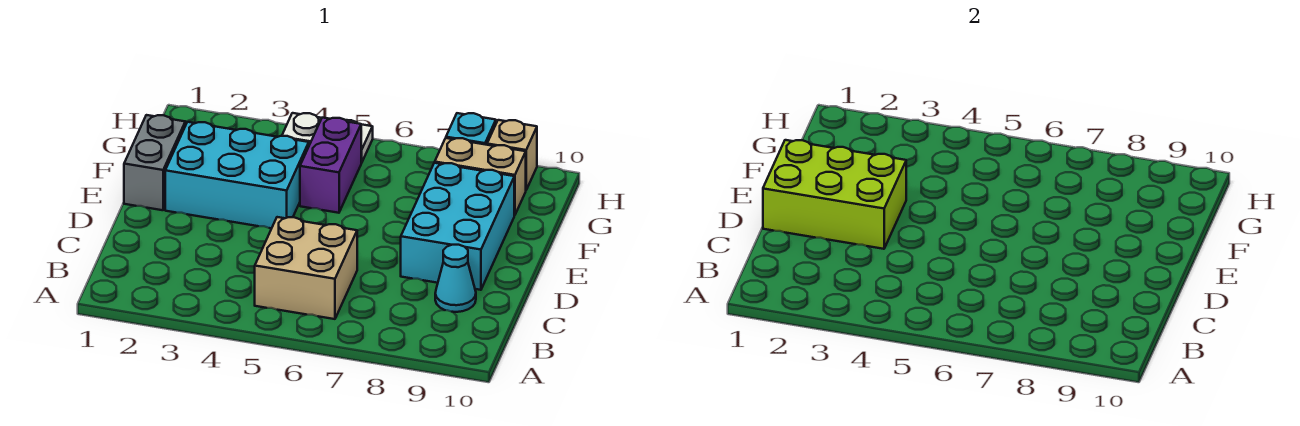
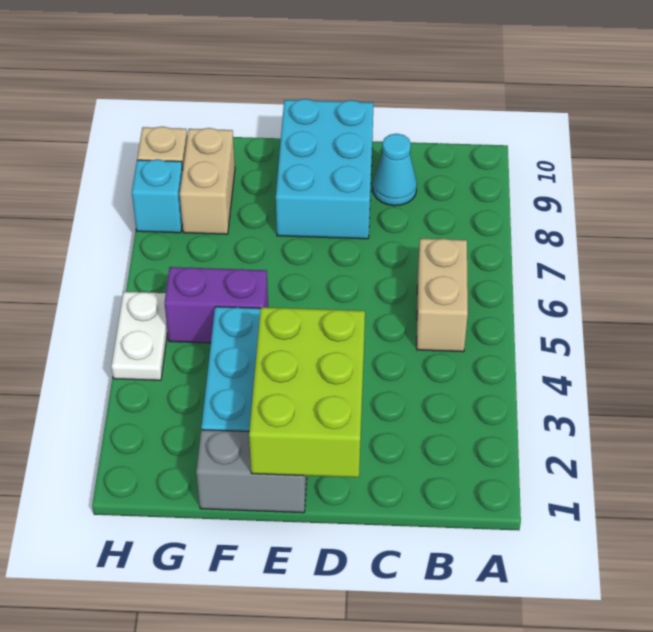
tan brick B5:C6 level 1 -> tan brick B5:B6 level 1
cyan brick D8:F9 level 1 -> cyan brick D8:E10 level 1

